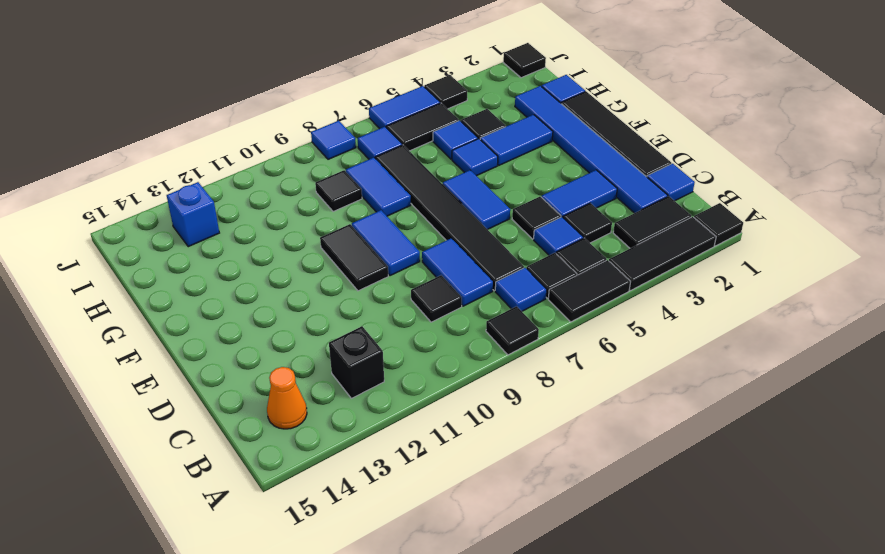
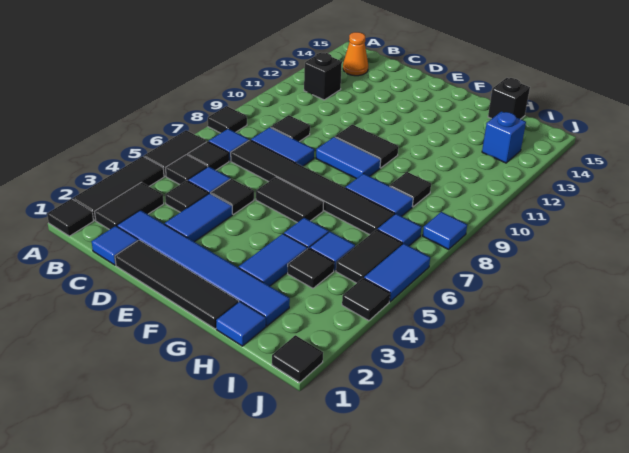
blue tile E6:F6 level 1 -> black tile E6:F6 level 1
none -> black brick H15 level 1

